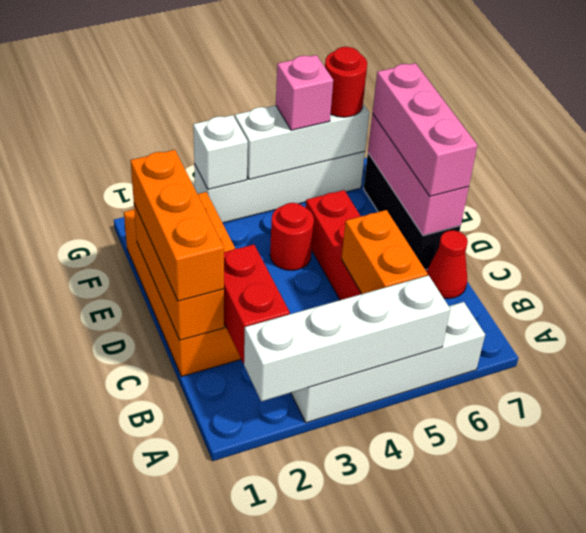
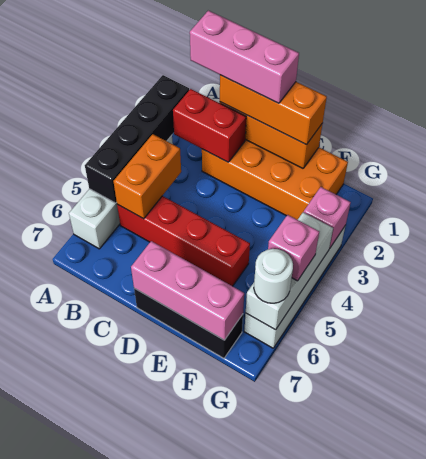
white brick A2:A5 level 2 -> black brick A2:A5 level 2
orange brick B5:C5 level 2 -> orange brick B4:B5 level 2
red cone C7 level 1 -> none
pink brick D7:F7 level 3 -> pink brick B1:D1 level 4
red round brick E4 level 1 -> none
white brick G3 level 2 -> pink brick G3 level 2
red round brick G6 level 3 -> white round brick G6 level 3

